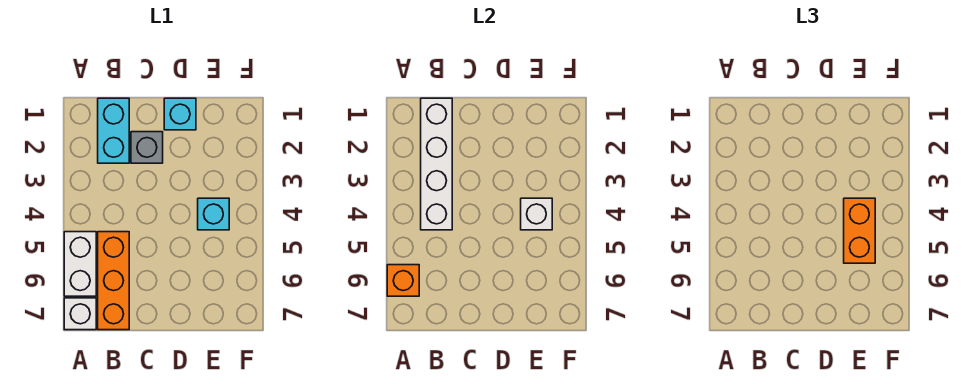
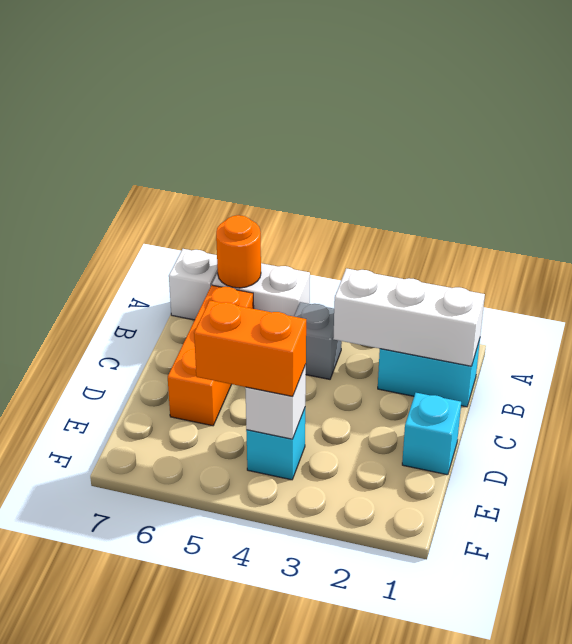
orange brick A6 level 2 -> orange round brick A6 level 2
white brick B1:B4 level 2 -> white brick B1:B3 level 2
orange brick B5:B7 level 1 -> orange brick B6:D6 level 1
grey brick C2 level 1 -> grey brick B4 level 1

